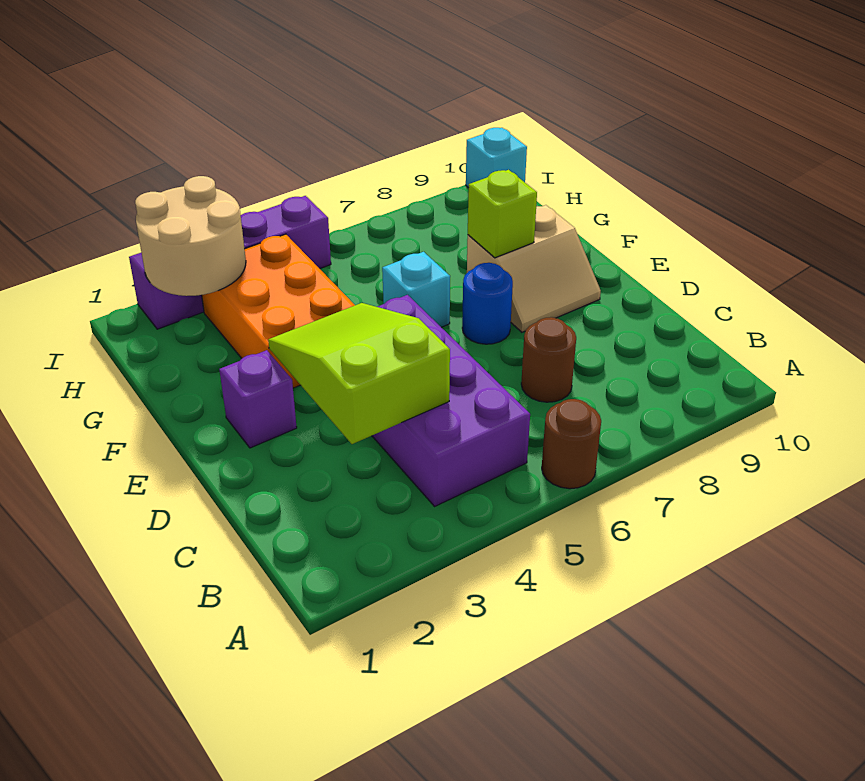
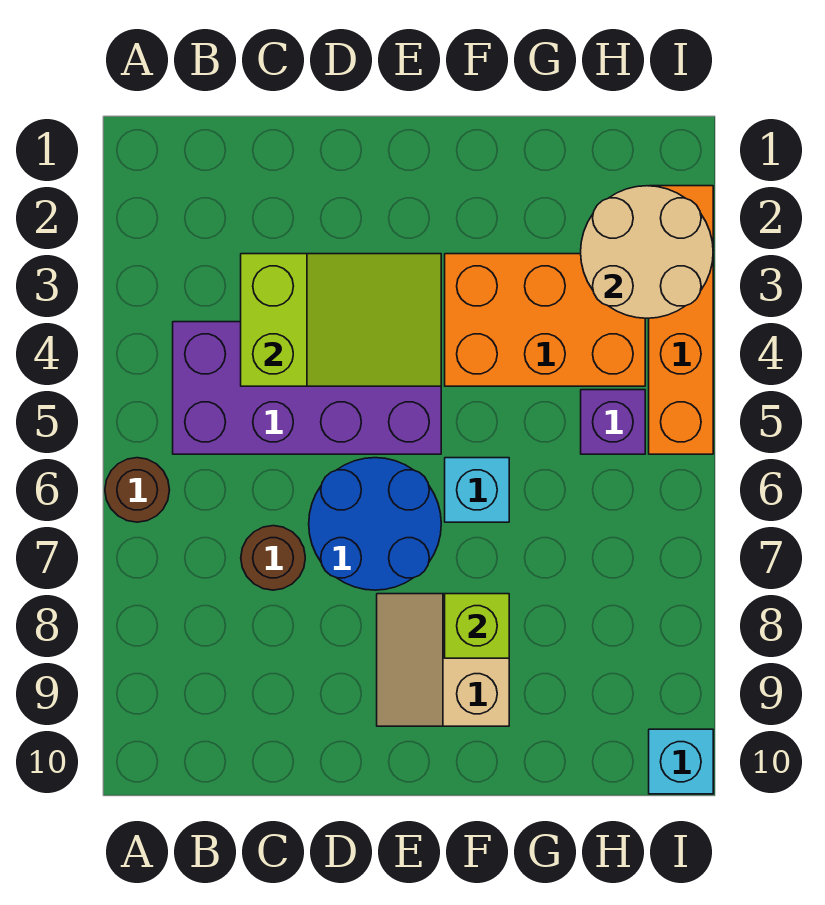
purple brick E2 level 1 -> purple brick H5 level 1
blue round brick E7 level 1 -> blue round brick D6:E7 level 1
purple brick I2:I5 level 1 -> orange brick I2:I5 level 1

